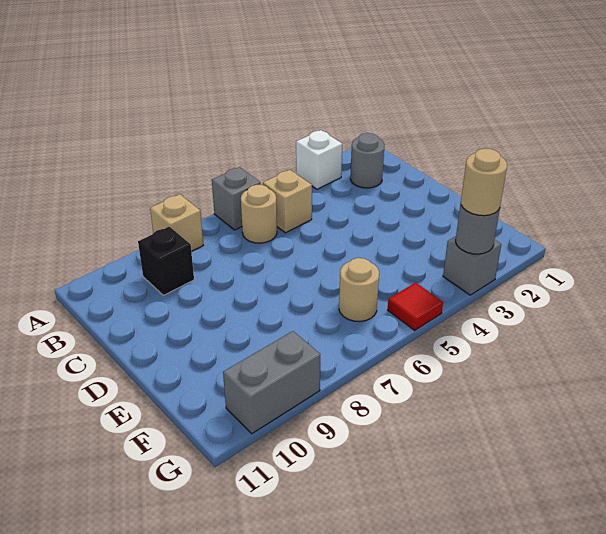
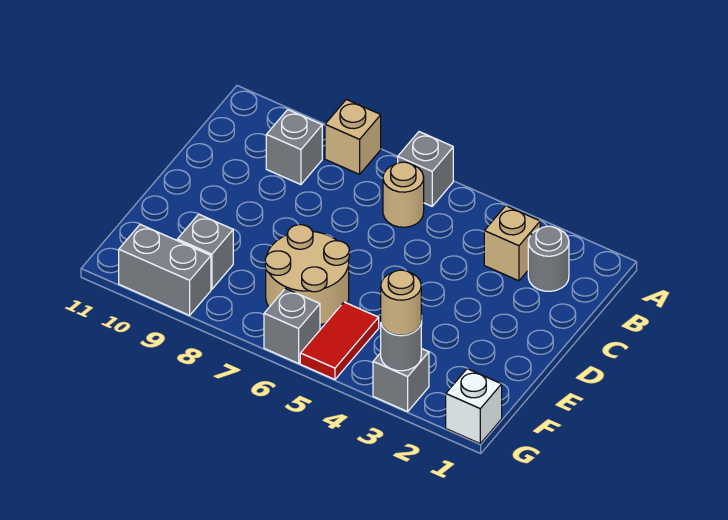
white brick A3 level 1 -> white brick G1 level 1
tan brick B5 level 1 -> tan brick B3 level 1
black brick B9 level 1 -> grey brick B9 level 1
tan round brick F6 level 1 -> tan round brick E6:F7 level 1
none -> grey brick F9 level 1
red tile G5 level 1 -> red tile F5:G5 level 1
none -> grey brick G6 level 1

